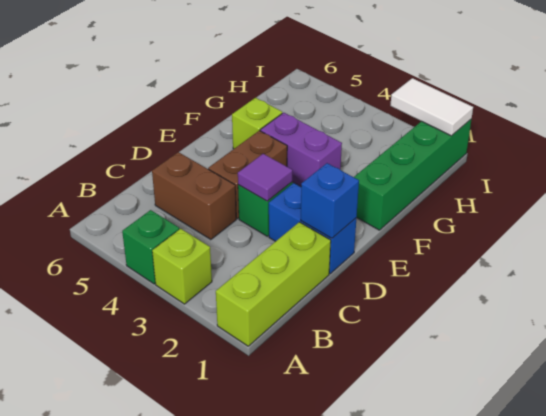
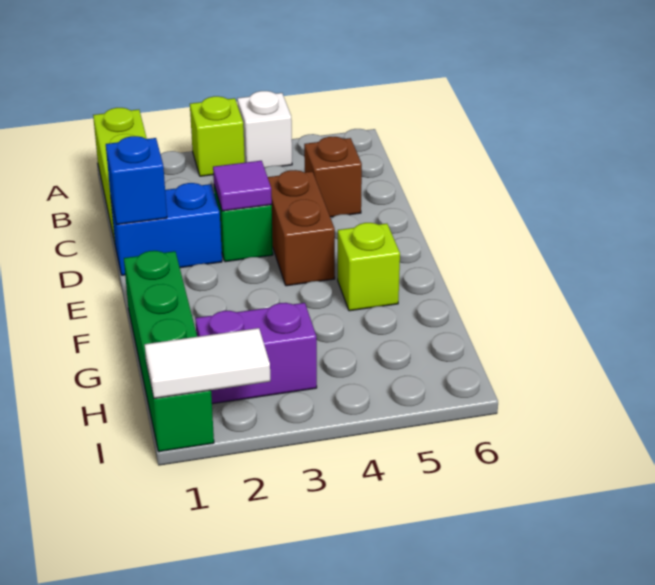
green brick A4 level 1 -> white brick A4 level 1
brown brick C4:C5 level 1 -> brown brick C5 level 1
purple brick F3:F4 level 1 -> purple brick H2:H3 level 1

